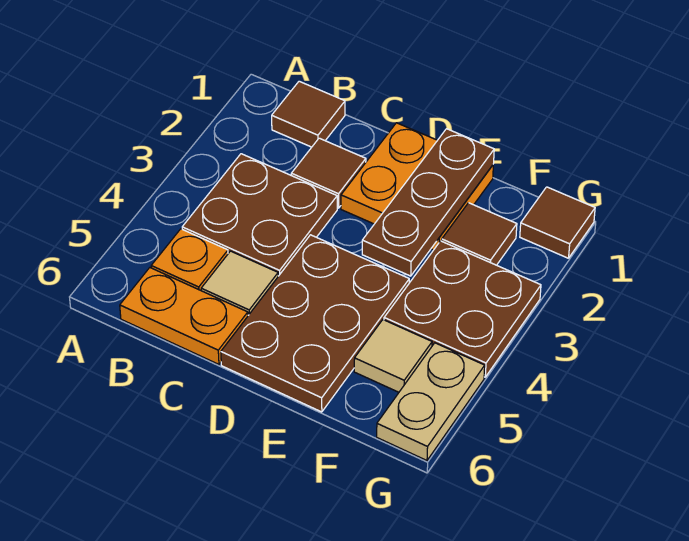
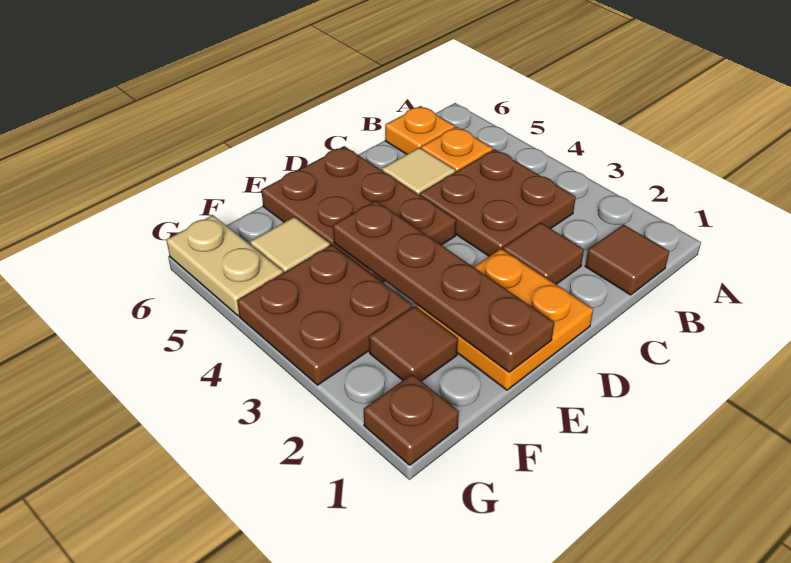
orange plate B6:C6 level 1 -> orange plate B6 level 1
brown plate E1:E3 level 2 -> brown plate E1:E4 level 2
brown tile G1 level 1 -> brown plate G1 level 1

